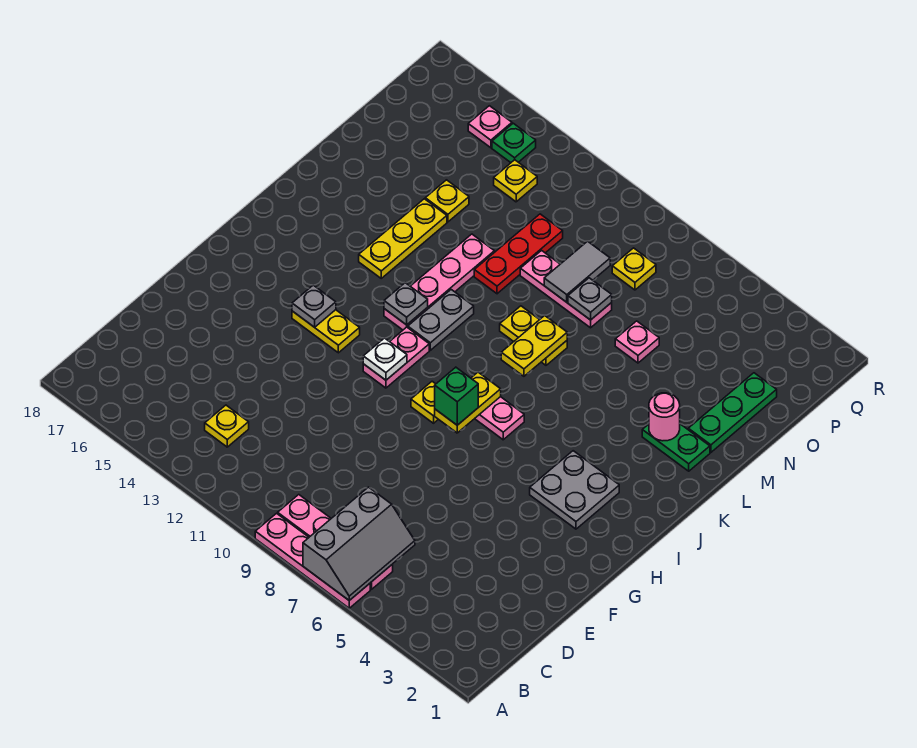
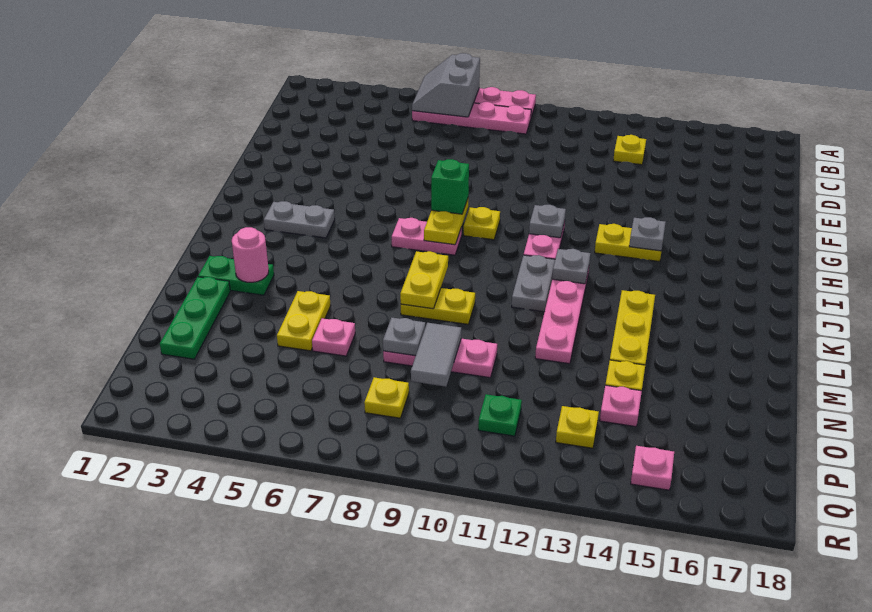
grey slope A6:C7 level 2 top 7 -> grey slope A6:B7 level 2 top 7
grey plate H3:I4 level 1 -> grey plate I3:I4 level 1
white plate H11 level 2 -> grey plate H11 level 2
none -> yellow plate M5:N5 level 1
red plate M11:O11 level 1 -> none
none -> pink plate O14 level 1
green plate Q14 level 1 -> green plate P11 level 1

